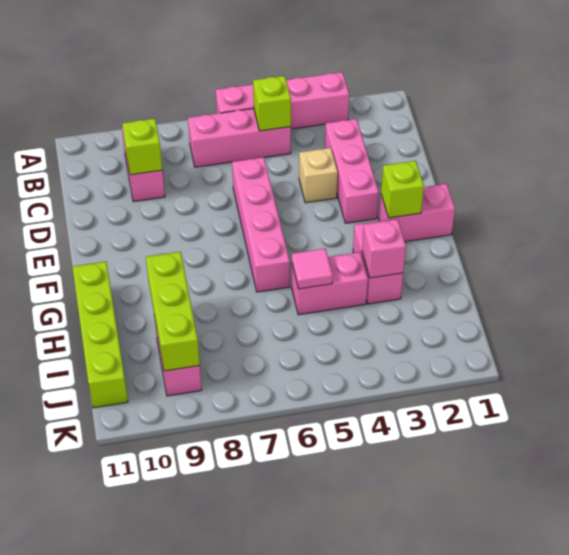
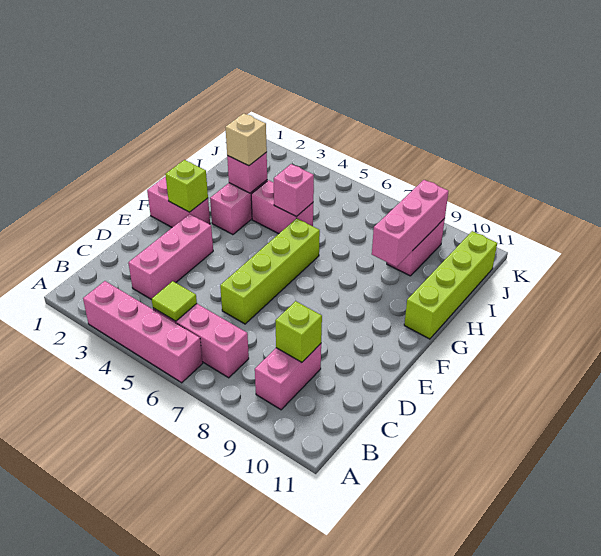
lime brick B5 level 2 -> lime tile B5 level 2
tan brick D4 level 1 -> tan brick H3 level 3
pink brick D6:G6 level 1 -> lime brick D6:G6 level 1
pink tile H5 level 2 -> pink brick H5 level 2
lime brick H9:J9 level 2 -> pink brick H9:J9 level 2

